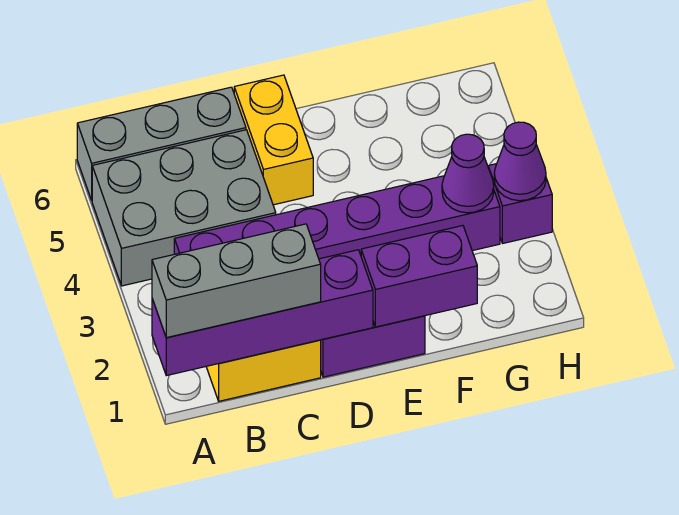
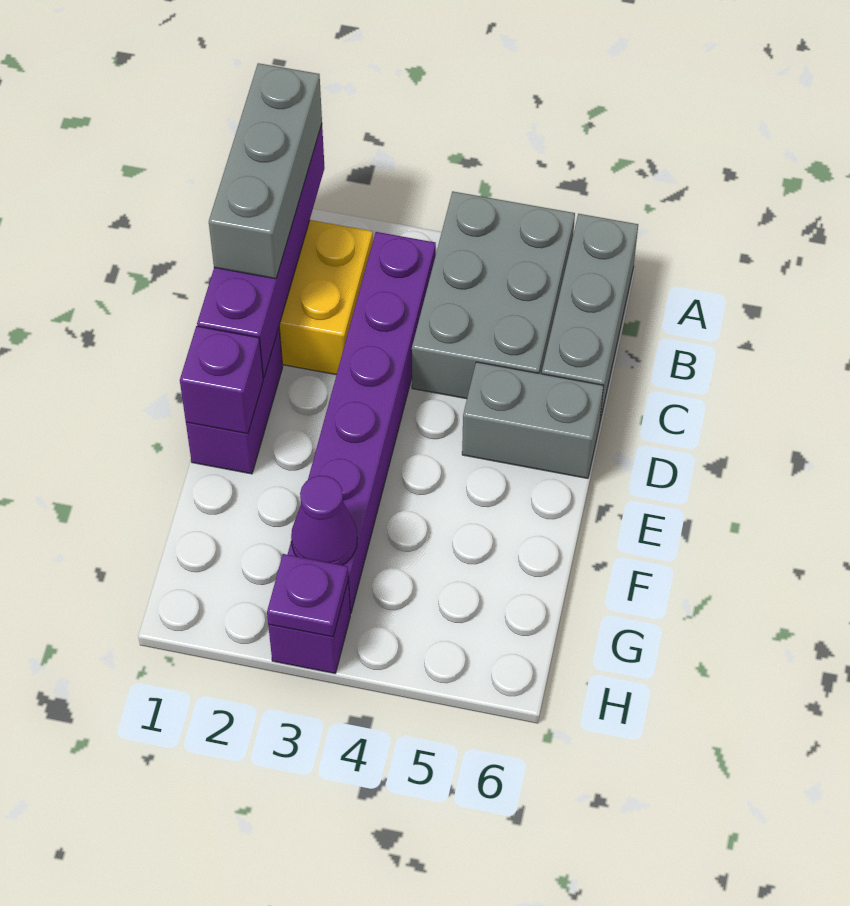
yellow brick D5:D6 level 1 -> grey brick D5:D6 level 1
purple brick E1:F1 level 2 -> purple brick E1 level 2
purple cone H3 level 2 -> purple plate H3 level 2

